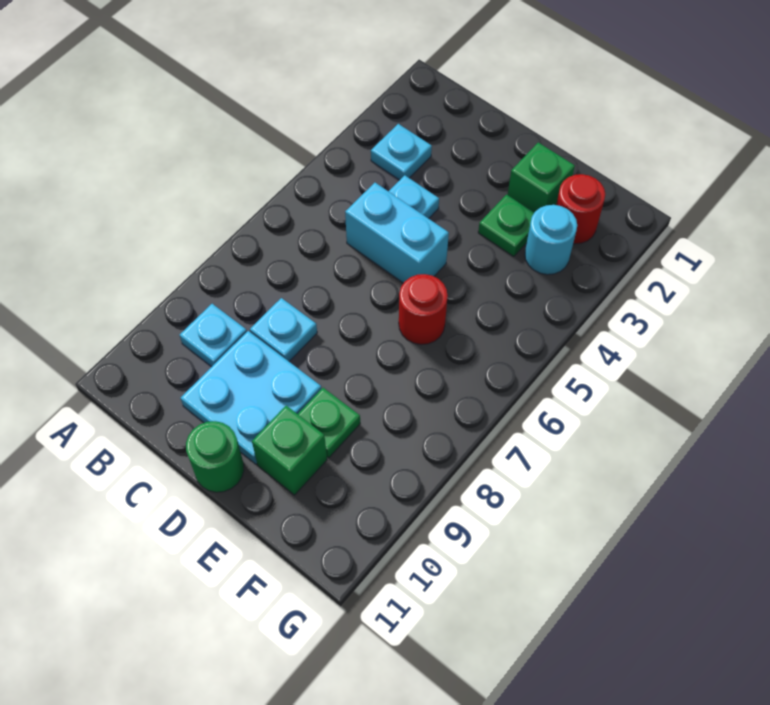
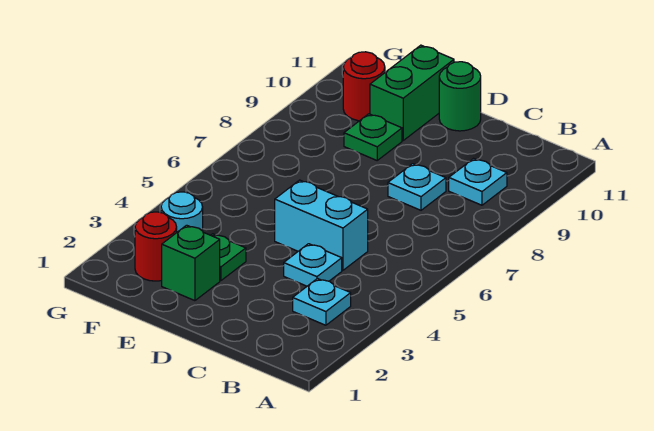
cyan plate C9:D10 level 1 -> none
red round brick E6 level 1 -> red round brick F10 level 1
green brick E10 level 1 -> green brick E10:E11 level 1

